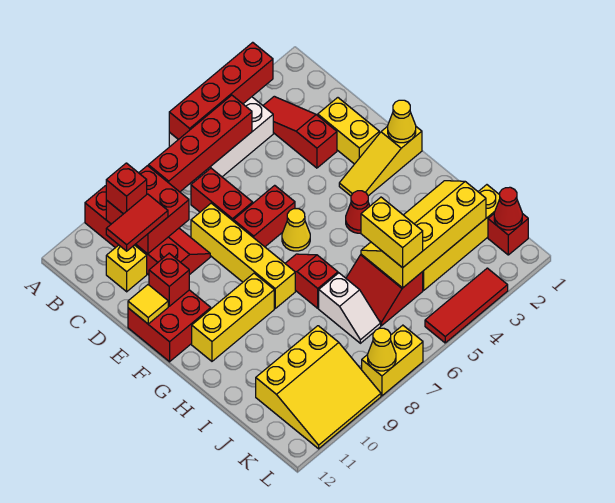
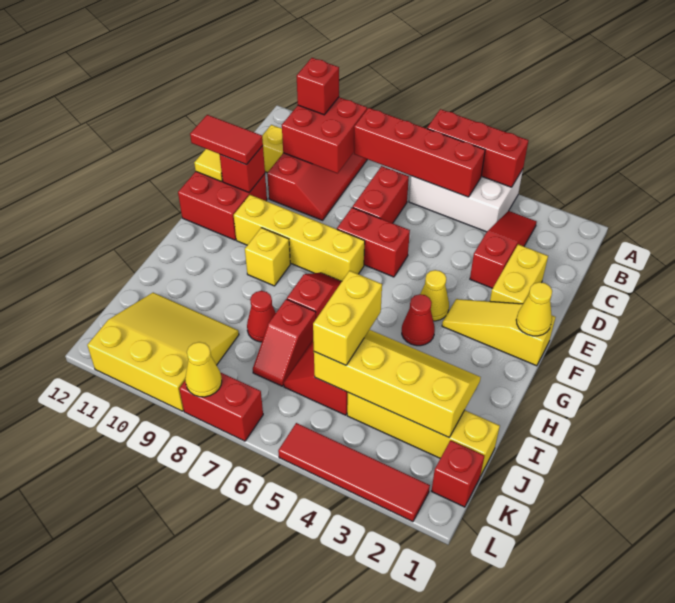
red brick A3:A6 level 2 -> red brick A4:A6 level 2
red tile C10:C11 level 3 -> red tile E11:E12 level 3
yellow brick D8:G8 level 1 -> yellow brick F7:F10 level 1
yellow cone F6 level 1 -> yellow cone F4 level 1
yellow brick G9:G11 level 1 -> yellow brick G9 level 1
white slope I7:J7 level 1 top I -> red slope I7:J7 level 1 top I
yellow slope J9:L11 level 1 top J -> yellow slope J9:L11 level 1 top L
red cone K1 level 2 -> red cone I8 level 1
red tile L3:L5 level 1 -> red tile L2:L5 level 1
yellow brick L7:L8 level 1 -> red brick L7:L8 level 1

